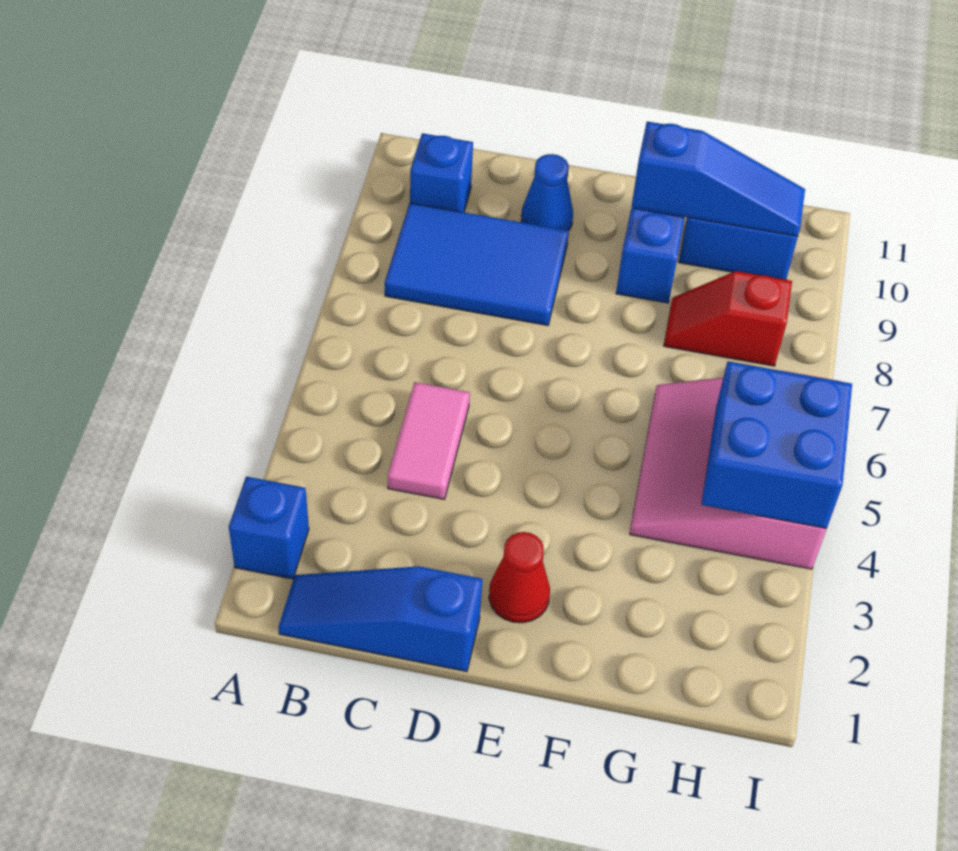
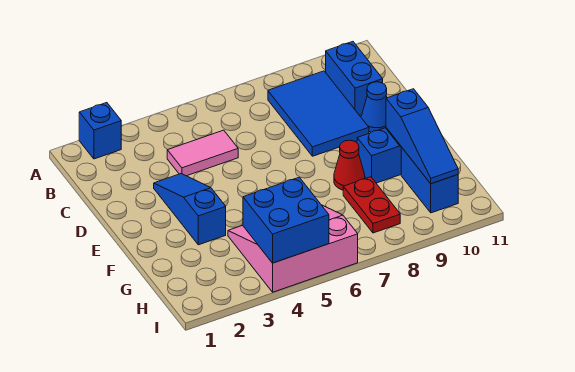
blue slope B1:D1 level 1 top D -> blue slope D3:F3 level 1 top F
blue brick B10 level 1 -> blue brick B10:C10 level 1
red cone E2 level 1 -> red cone F8 level 1
red slope G8:H8 level 1 top H -> red plate G8:H8 level 1

